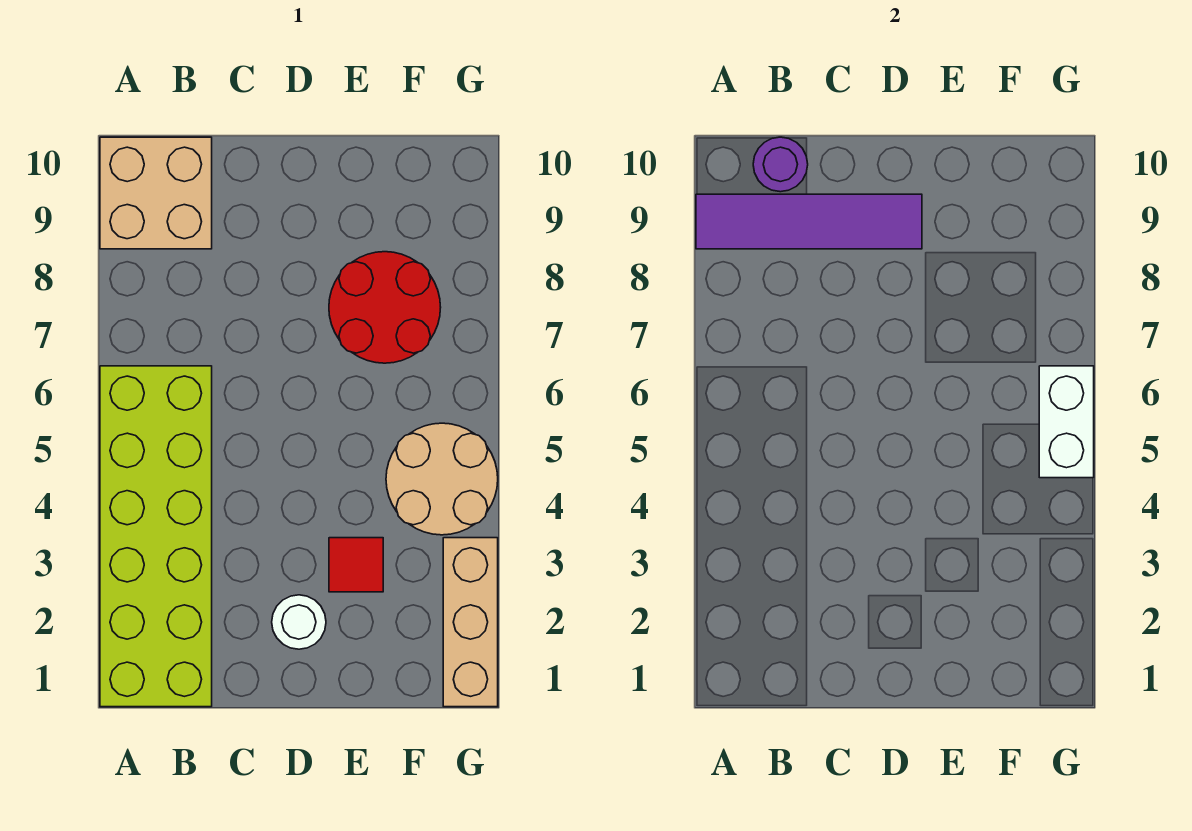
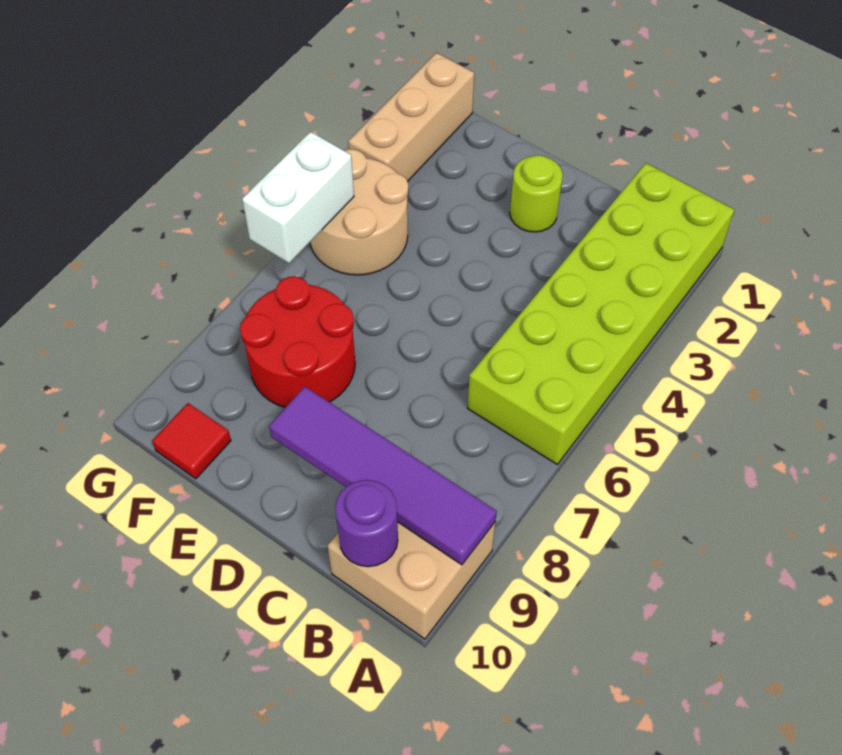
white round brick D2 level 1 -> lime round brick D2 level 1
red tile E3 level 1 -> red tile F10 level 1

